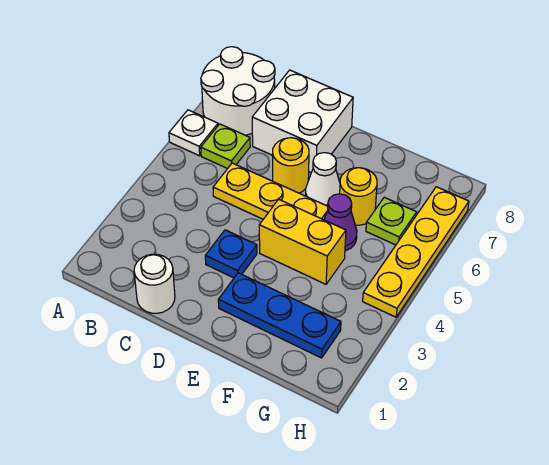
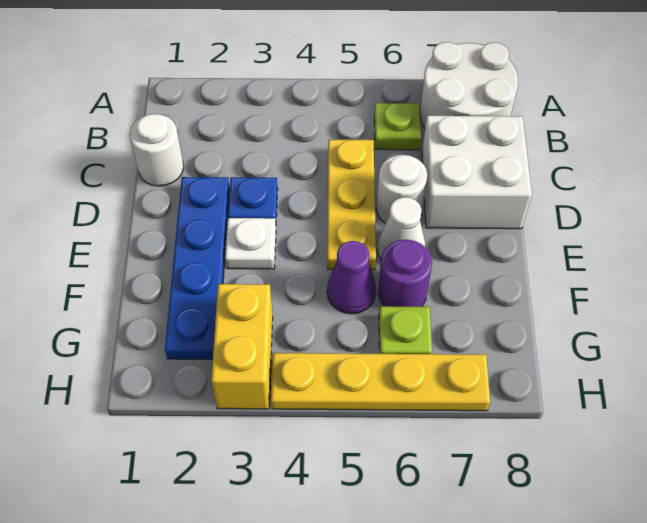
white plate A6 level 1 -> white plate E3 level 1
yellow round brick D6 level 1 -> white round brick D6 level 1
blue plate E2:G2 level 1 -> blue plate D2:G2 level 1
yellow brick E4:F4 level 1 -> yellow brick G3:H3 level 1
yellow round brick F6 level 1 -> purple round brick F6 level 1

